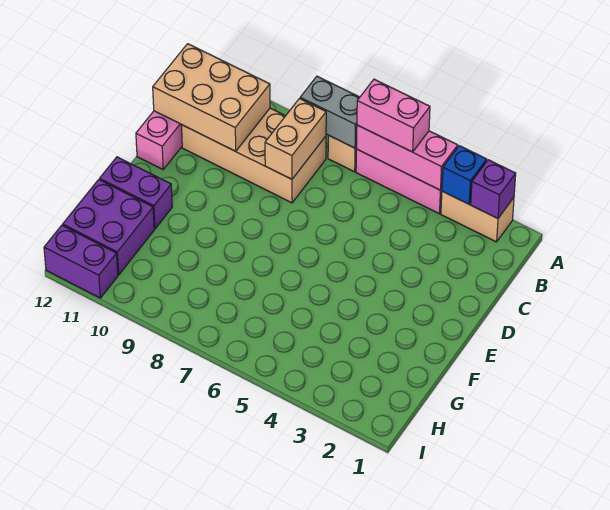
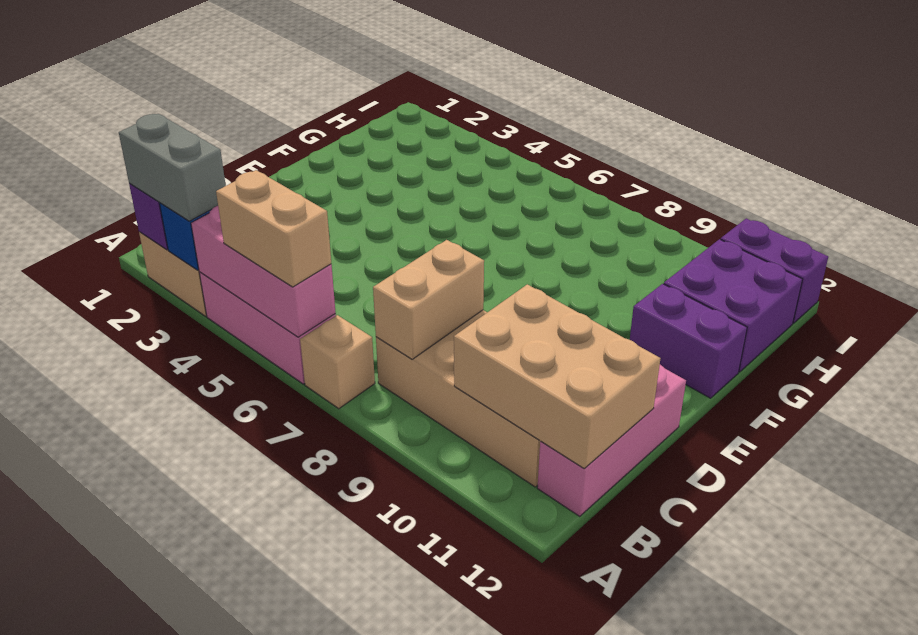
pink brick A5:A6 level 3 -> tan brick A5:A6 level 3
grey brick A7:A8 level 2 -> grey brick A2:A3 level 3

